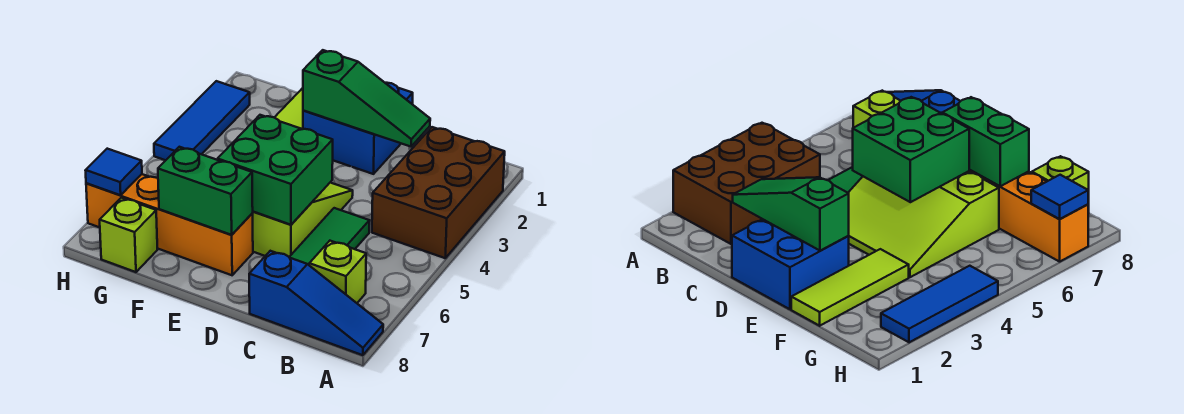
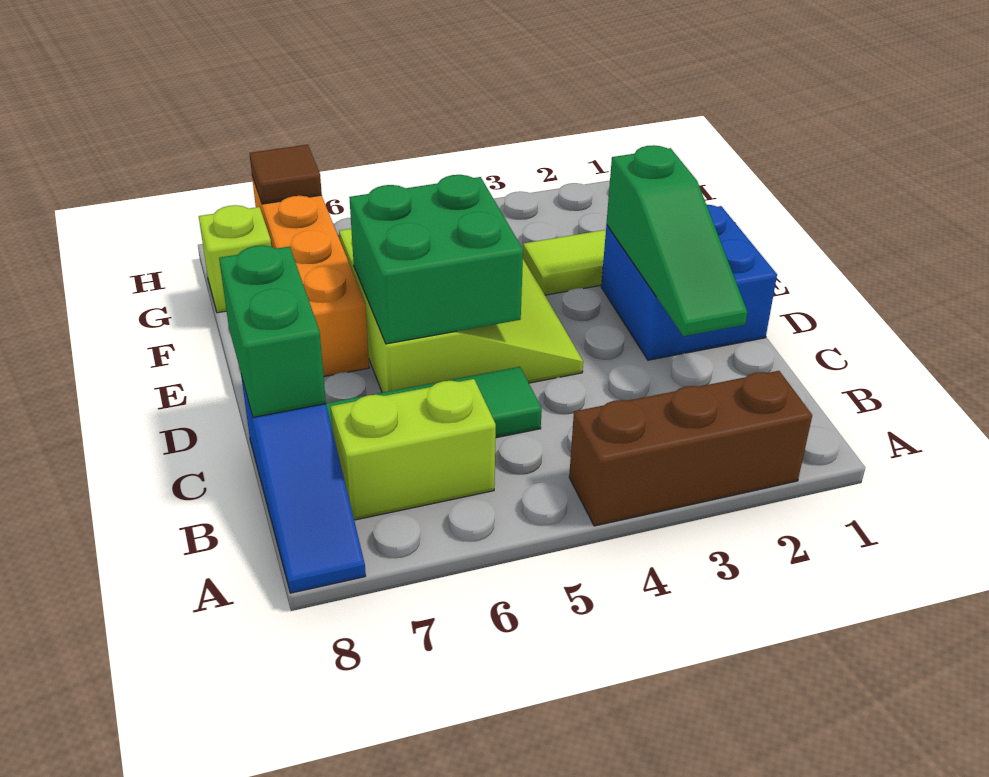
brown brick A2:B4 level 1 -> brown brick A2:A4 level 1
lime brick B7 level 1 -> lime brick B6:B7 level 1
green brick E7:F7 level 2 -> green brick C8:D8 level 2
blue tile H2:H4 level 1 -> none
blue tile H7 level 2 -> brown tile H7 level 2

